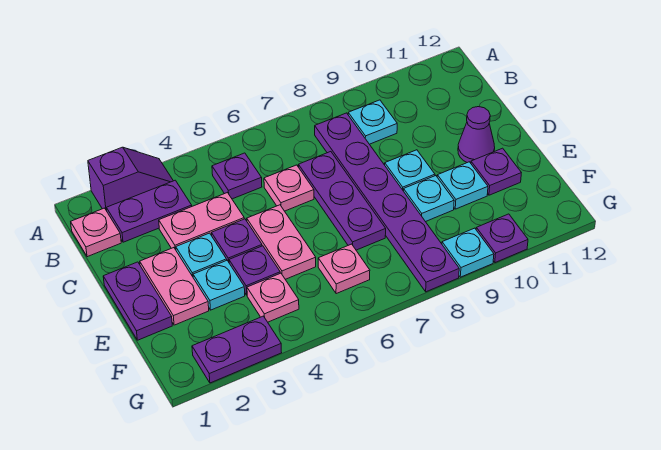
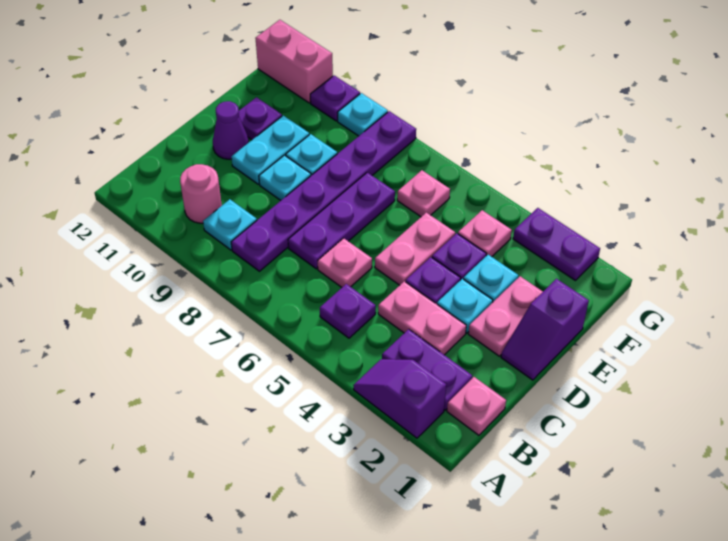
none -> pink round brick B10 level 1
purple plate D1:E1 level 1 -> purple slope D1:E1 level 1 top E
cyan plate E10 level 1 -> cyan plate D10:E10 level 1
none -> pink brick G11:G12 level 1

